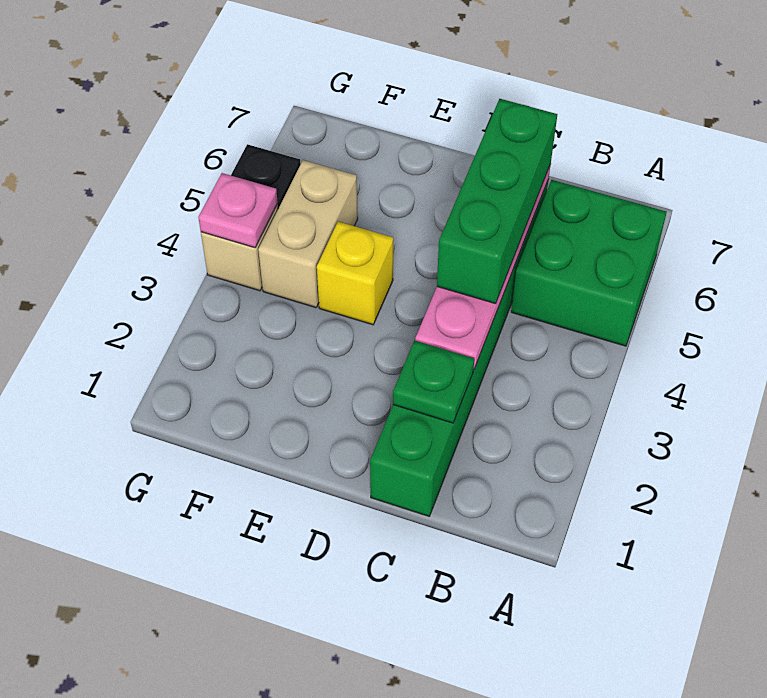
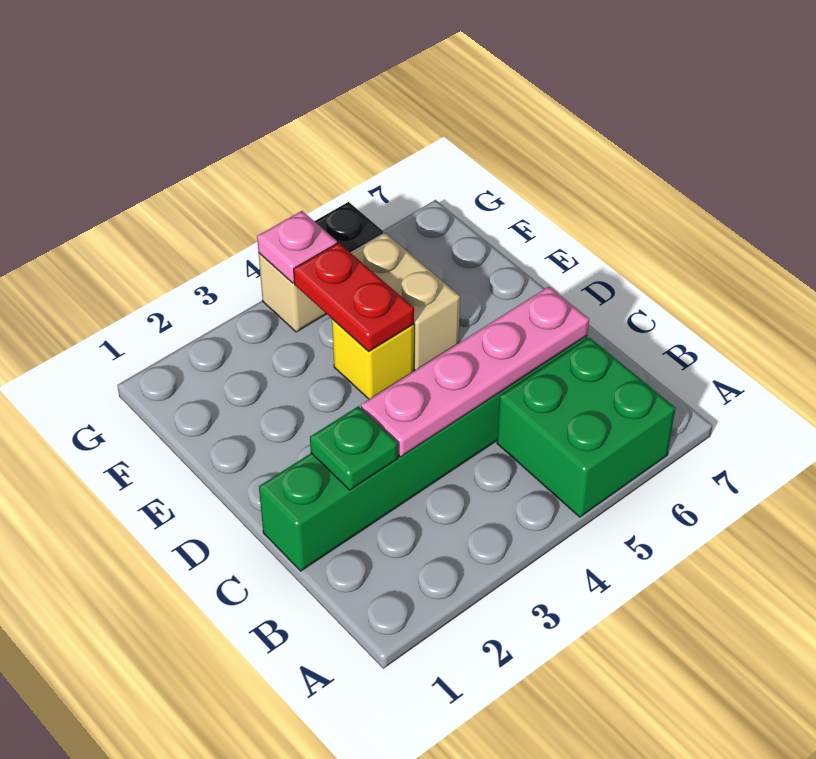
green brick C4:C6 level 3 -> none
none -> red plate E4:F4 level 2
tan brick F4:F5 level 1 -> tan brick E5:F5 level 1

